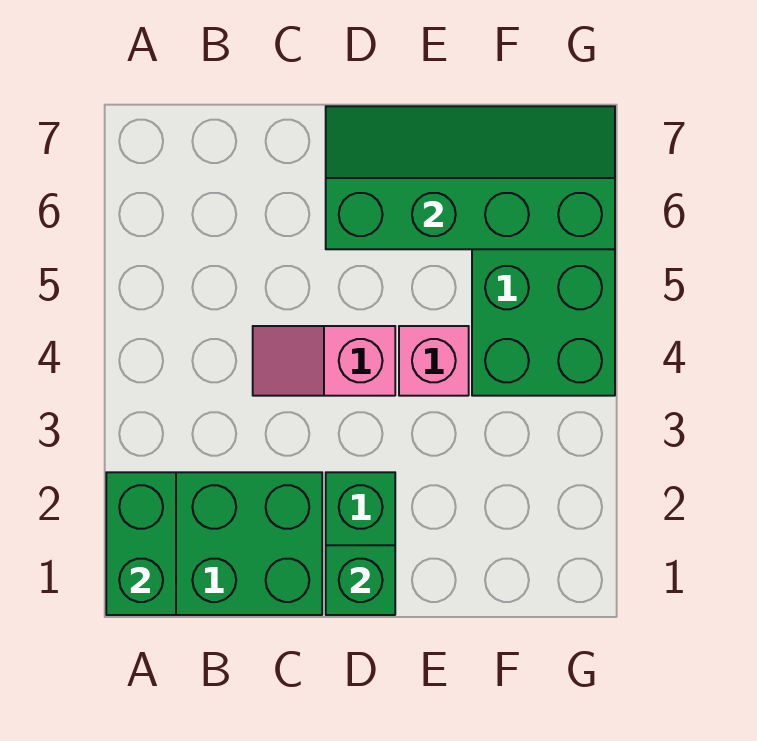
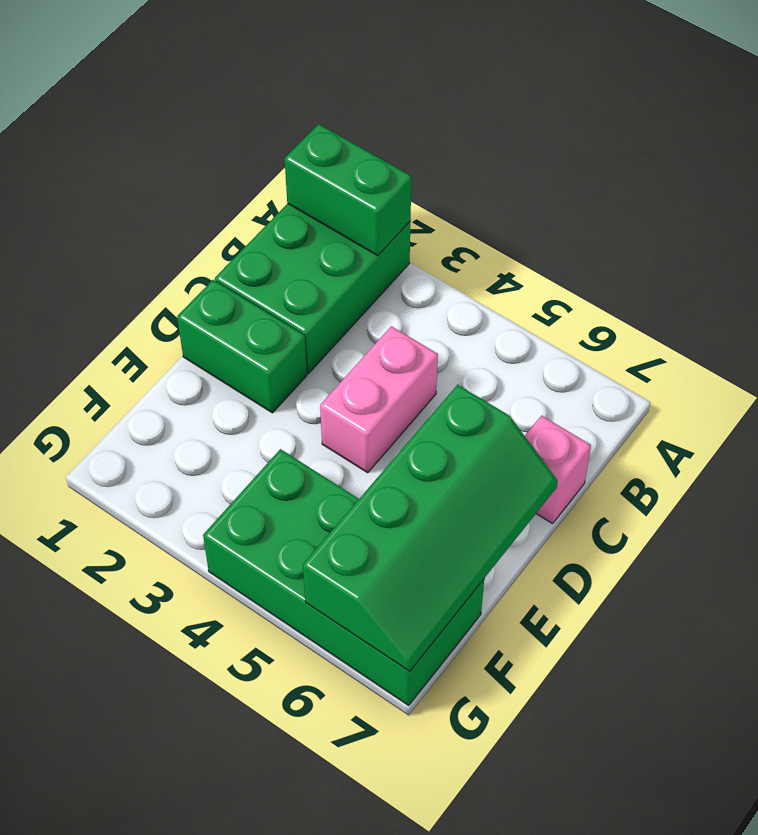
pink slope C4:D4 level 1 top D -> pink brick C4:D4 level 1
green brick D1 level 2 -> none
pink brick E4 level 1 -> pink brick C7 level 1

